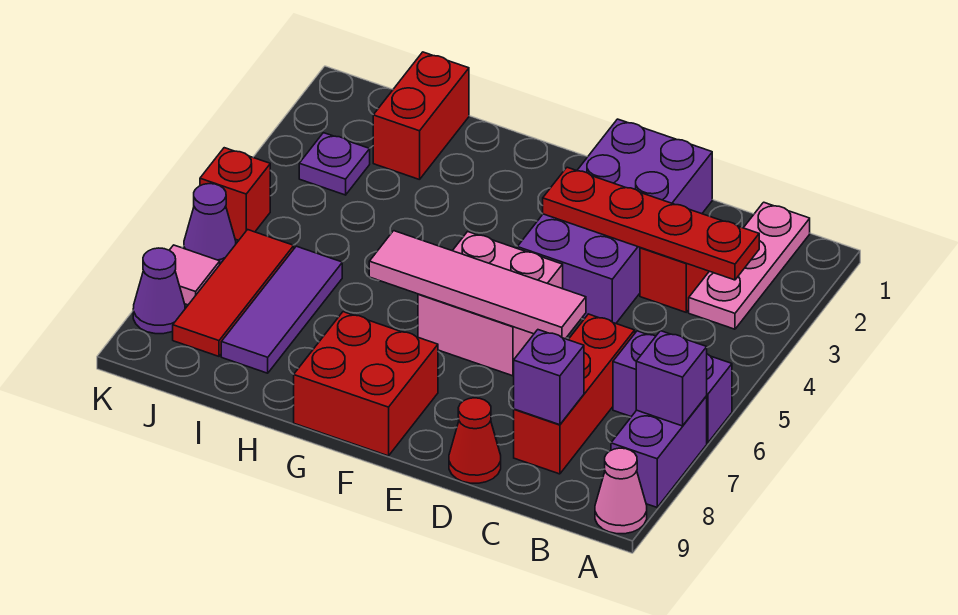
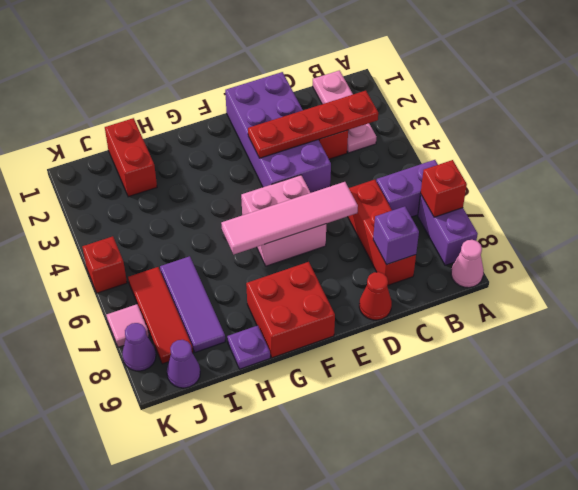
purple brick A7 level 2 -> red brick A7 level 2
purple plate J3 level 1 -> purple plate H9 level 1
purple cone K6 level 1 -> purple cone J9 level 1

